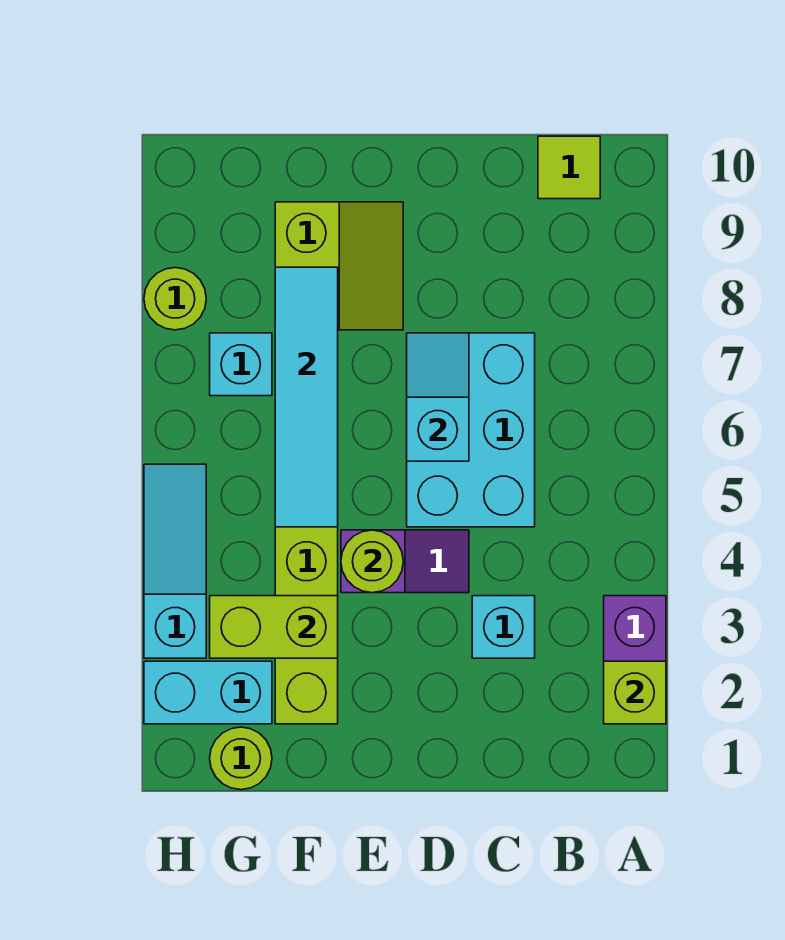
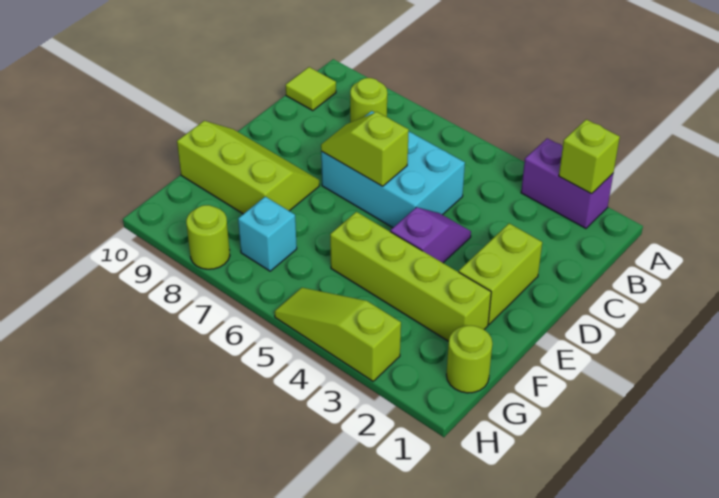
cyan brick C3 level 1 -> none
cyan slope D6:D7 level 2 top 6 -> lime slope D6:D7 level 2 top 6
lime round brick E4 level 2 -> lime round brick B8 level 1
lime slope E8:F9 level 1 top F -> lime slope E8:F10 level 1 top F
lime brick F3:G3 level 2 -> lime brick D2:E2 level 1
cyan tile F5:F8 level 2 -> none
cyan brick G2:H2 level 1 -> none
cyan slope H3:H5 level 1 top 3 -> lime slope H3:H5 level 1 top 3

